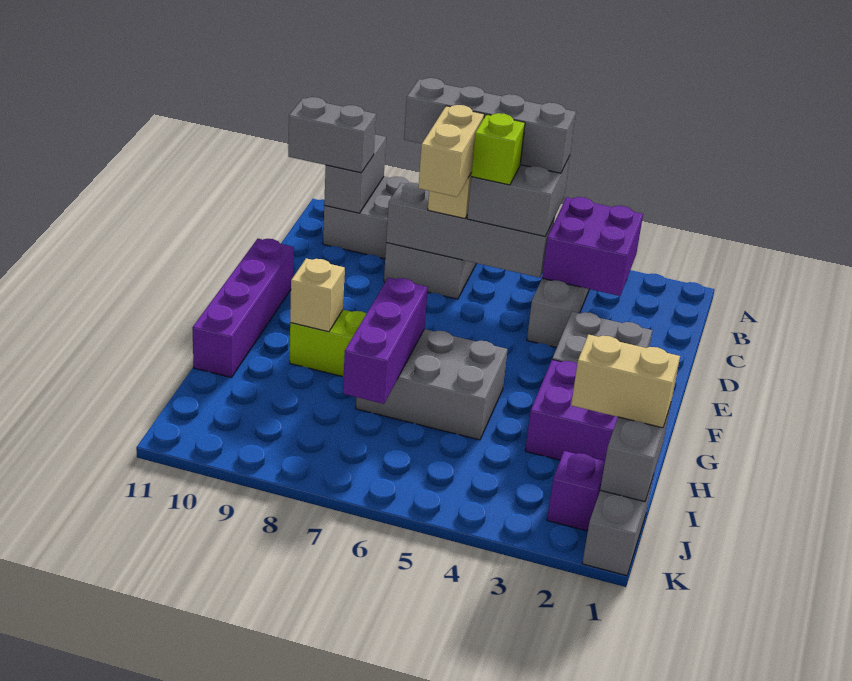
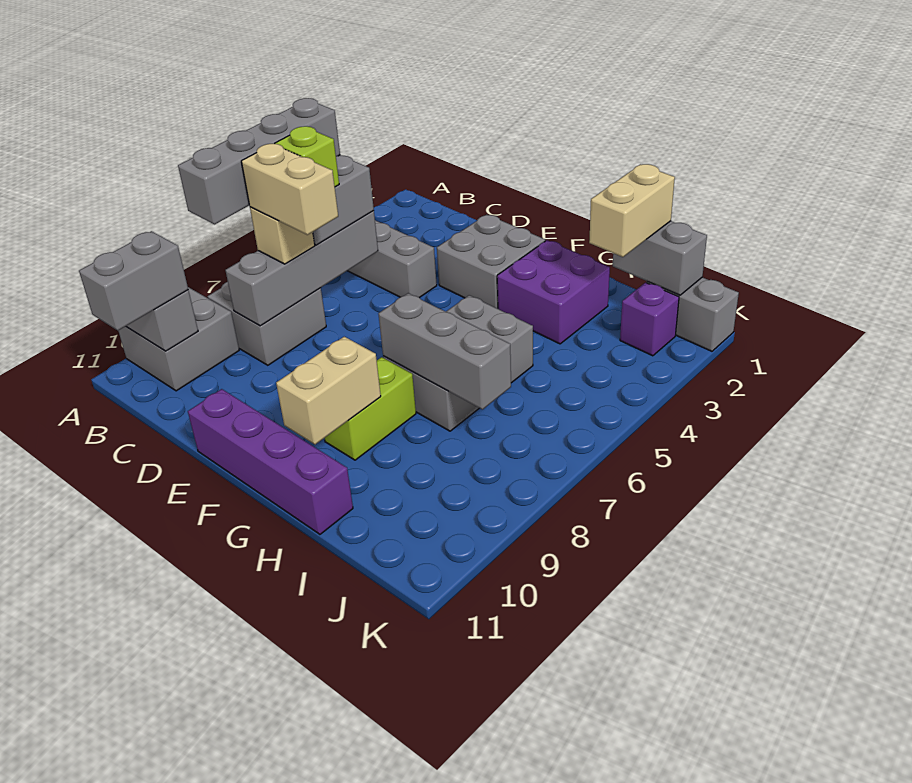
purple brick B3:C4 level 2 -> none
purple brick G7:I7 level 2 -> grey brick G7:I7 level 2
tan brick G9 level 2 -> tan brick G9:G10 level 2

